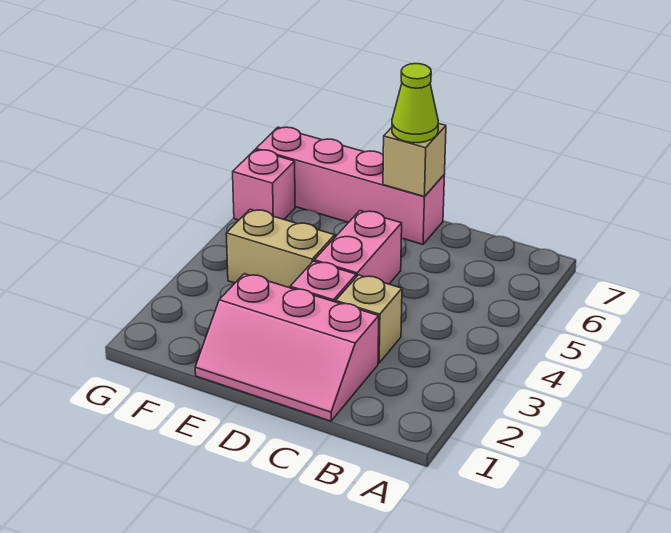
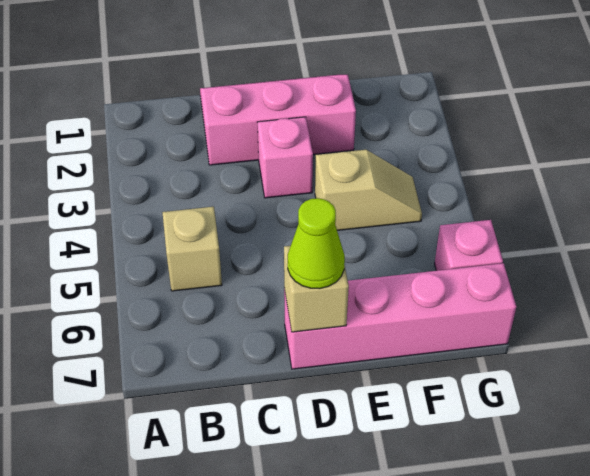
tan brick C3 level 1 -> tan brick B5 level 1
pink brick D4:D5 level 1 -> none
tan brick E4:F4 level 1 -> tan slope E4:F4 level 1 top E

